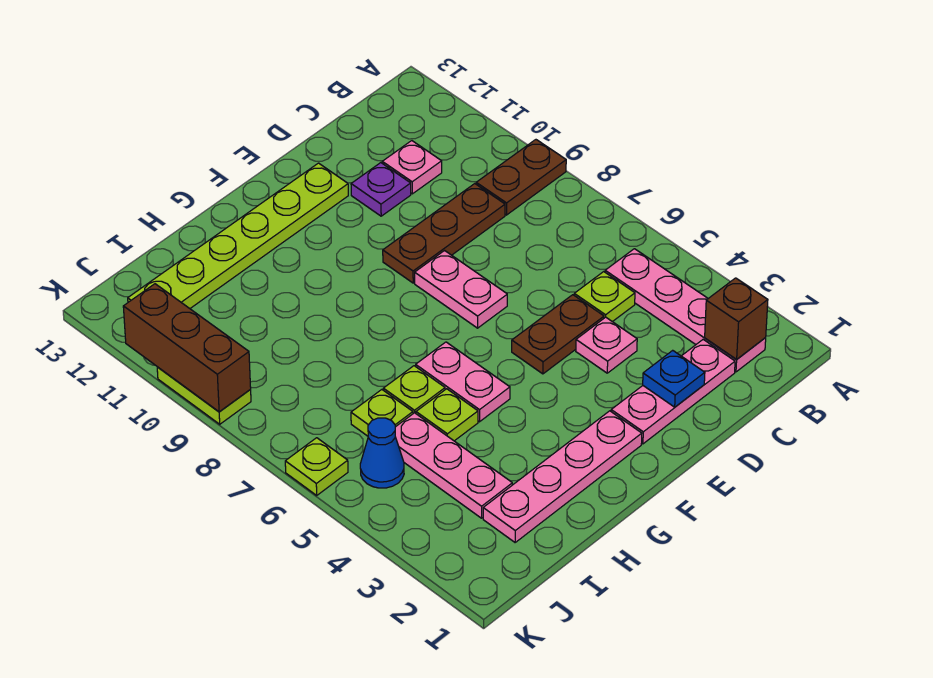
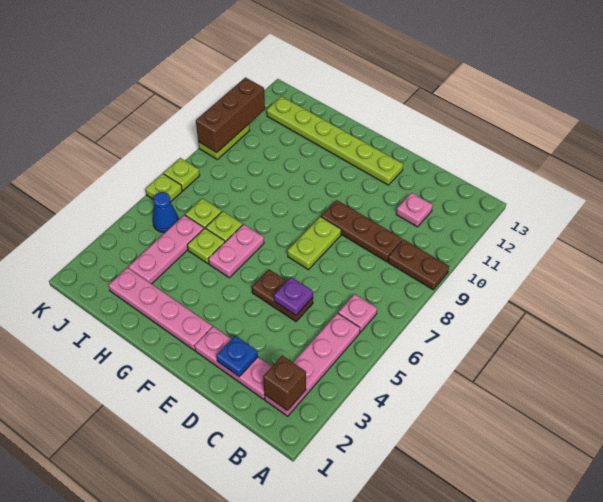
lime plate C5 level 1 -> lime plate K7 level 1
pink plate D4 level 1 -> pink plate B6 level 1
purple plate D11 level 1 -> purple plate D5 level 2
pink plate E7:E8 level 1 -> lime plate E7:E8 level 1

